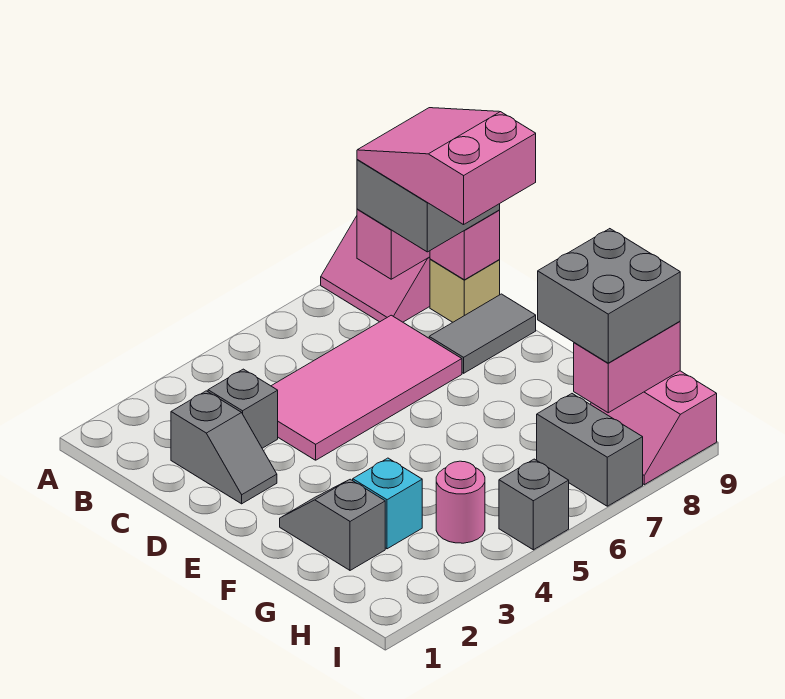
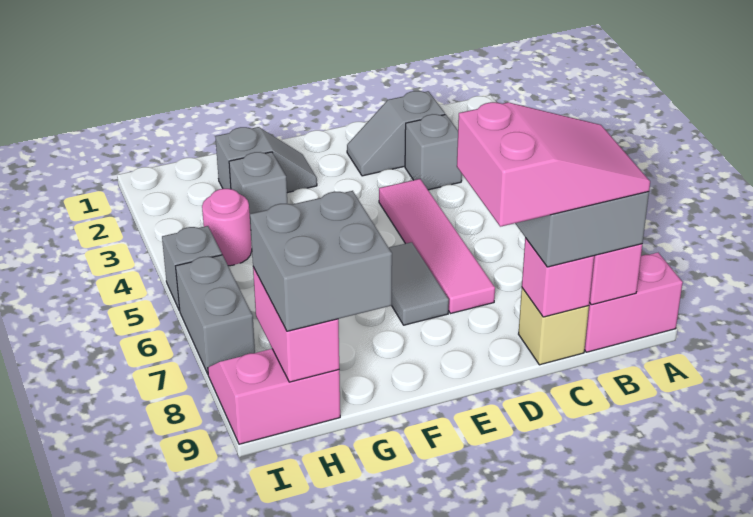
pink tile C4:D7 level 1 -> pink tile D4:D7 level 1
grey tile D8:D9 level 1 -> grey tile E6:E7 level 1
cyan brick G3 level 1 -> grey brick G3 level 1
grey brick H7:I7 level 1 -> grey brick I6:I7 level 1

